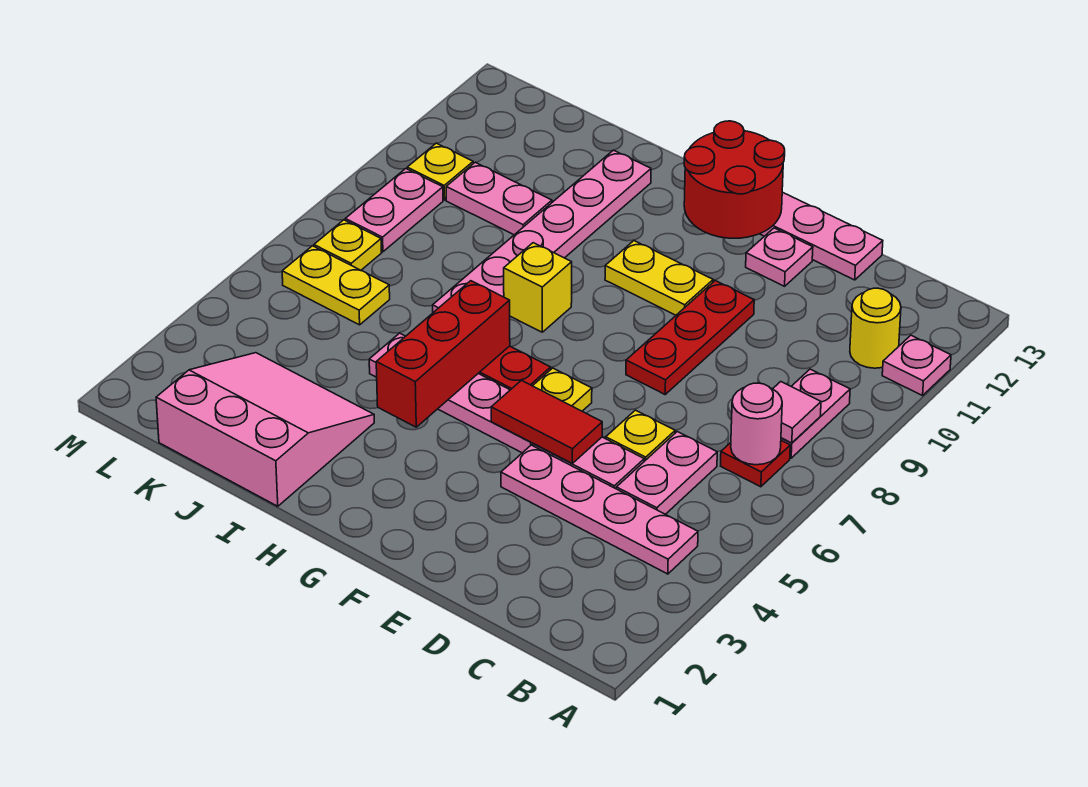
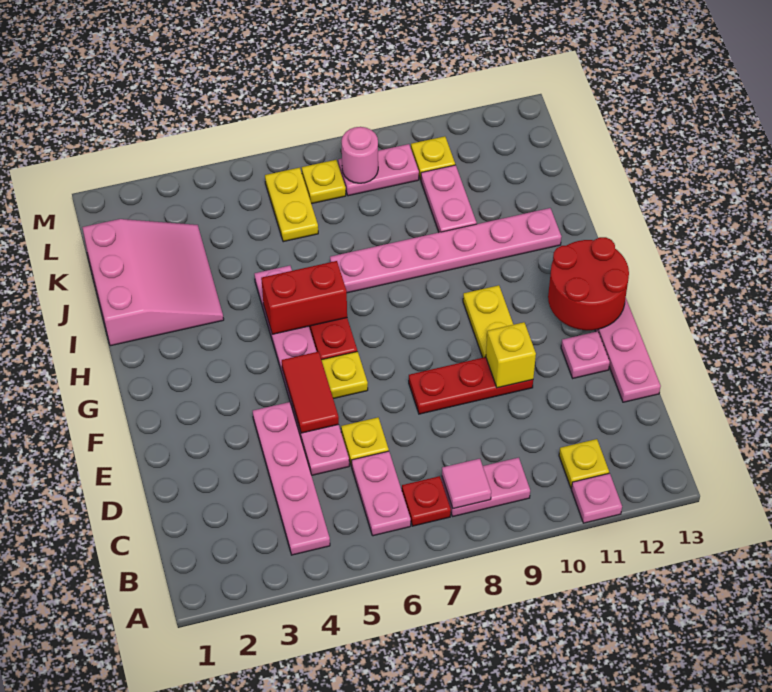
pink round brick B7 level 2 -> pink round brick L8 level 2
yellow round brick B11 level 1 -> yellow plate B11 level 1
pink plate C5:C6 level 1 -> pink plate B6:C6 level 1
red brick H4:H6 level 2 -> red brick H5:H6 level 2
yellow brick H8 level 1 -> yellow brick E10 level 2

